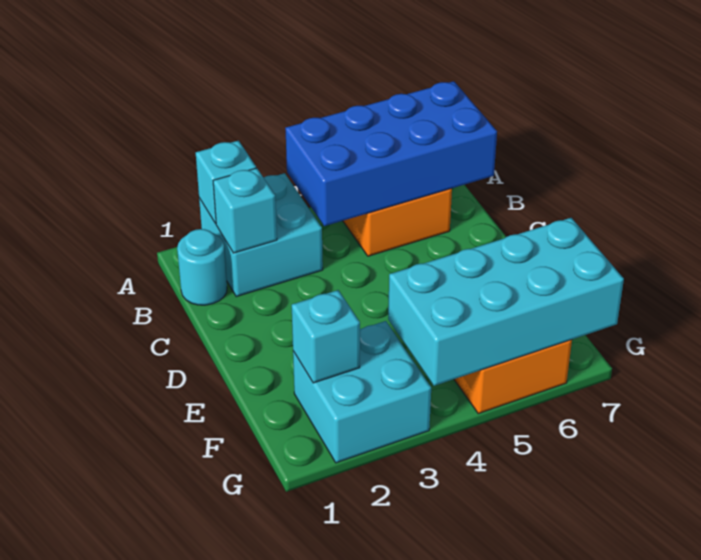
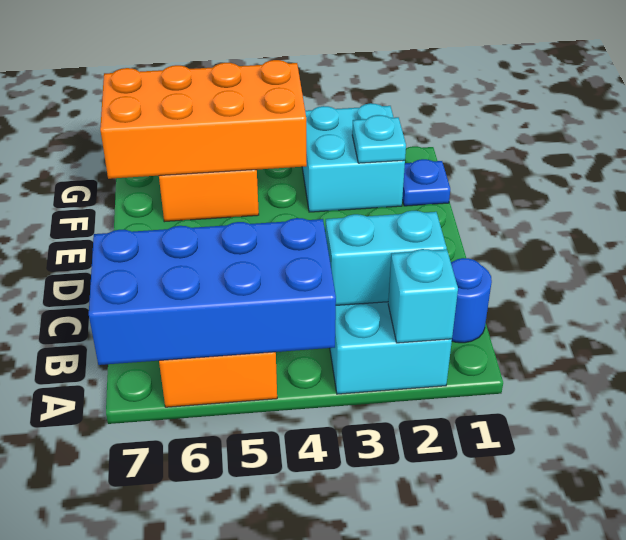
cyan round brick B1 level 1 -> blue round brick B1 level 1
cyan brick B2 level 2 -> cyan brick B2:B3 level 2
none -> blue plate F1 level 1
cyan brick F2 level 2 -> cyan plate F2 level 2
cyan brick F4:G7 level 2 -> orange brick F4:G7 level 2

